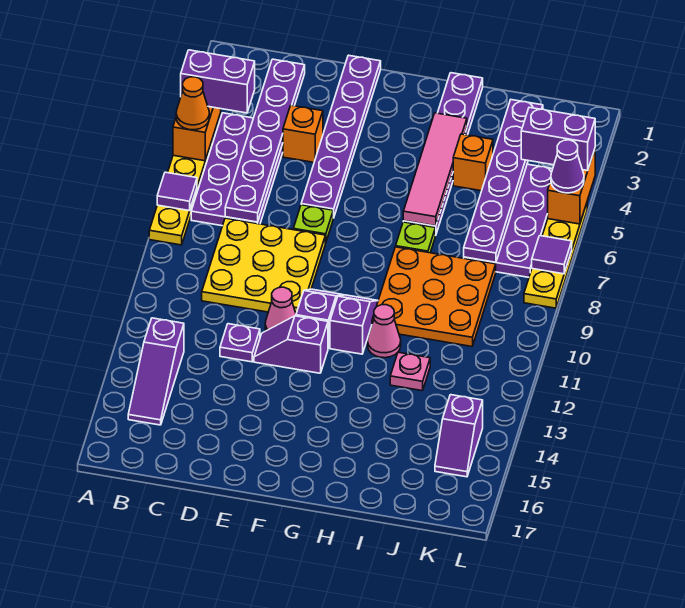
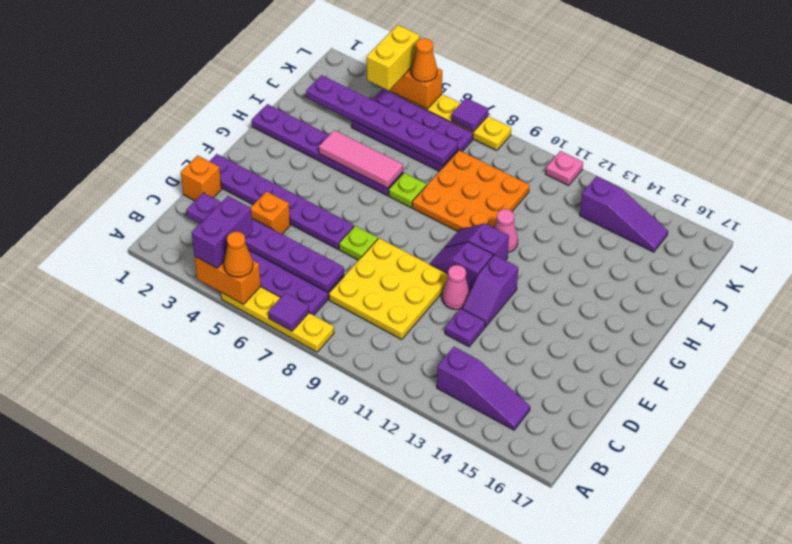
pink tile H3:H6 level 2 -> pink tile H4:H6 level 2
orange brick I4 level 1 -> orange brick D1 level 1
pink plate I12 level 1 -> pink plate L11 level 1
purple brick K4:L4 level 3 -> yellow brick K4:L4 level 3
purple slope K14:K15 level 1 top 14 -> purple slope K13:K15 level 1 top 13
purple cone L5 level 3 -> orange cone L5 level 3

